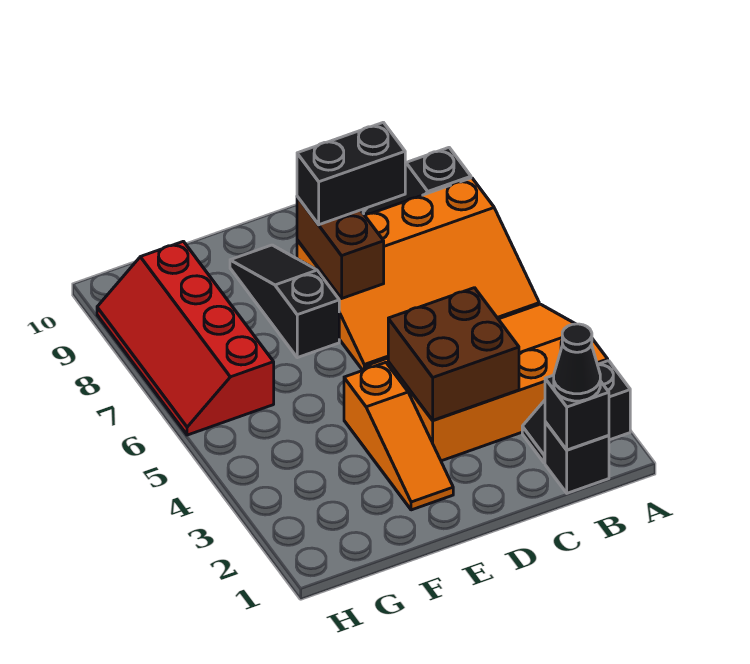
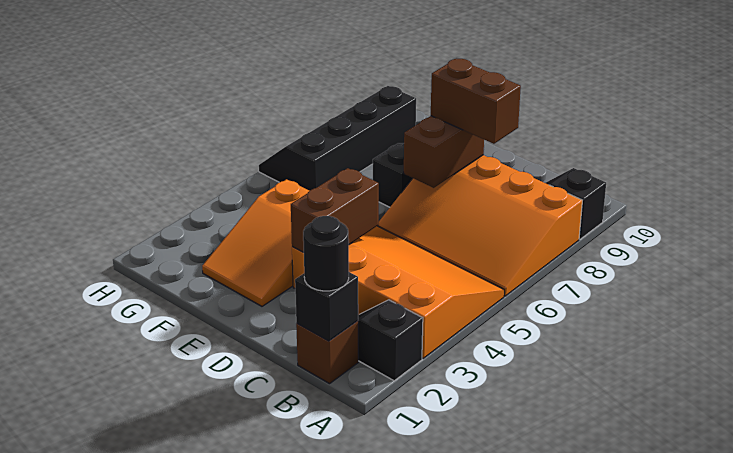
black brick B1 level 1 -> brown brick B1 level 1
black cone B1 level 3 -> black round brick B1 level 3
brown brick C3:D4 level 2 -> brown brick D3:D4 level 2
black brick C8:D8 level 3 -> brown brick C8:D8 level 3
orange slope E2:E4 level 1 top 4 -> orange slope E2:F4 level 1 top 4
red slope G6:H9 level 1 top G -> black slope G6:H9 level 1 top G

